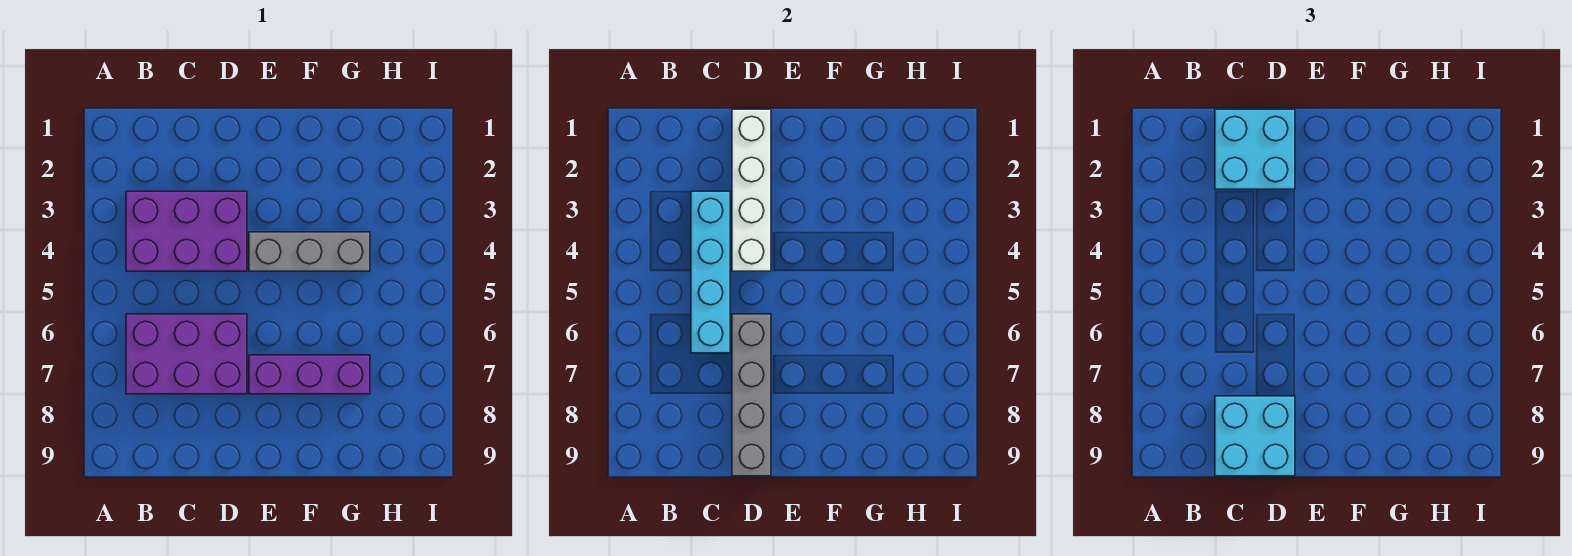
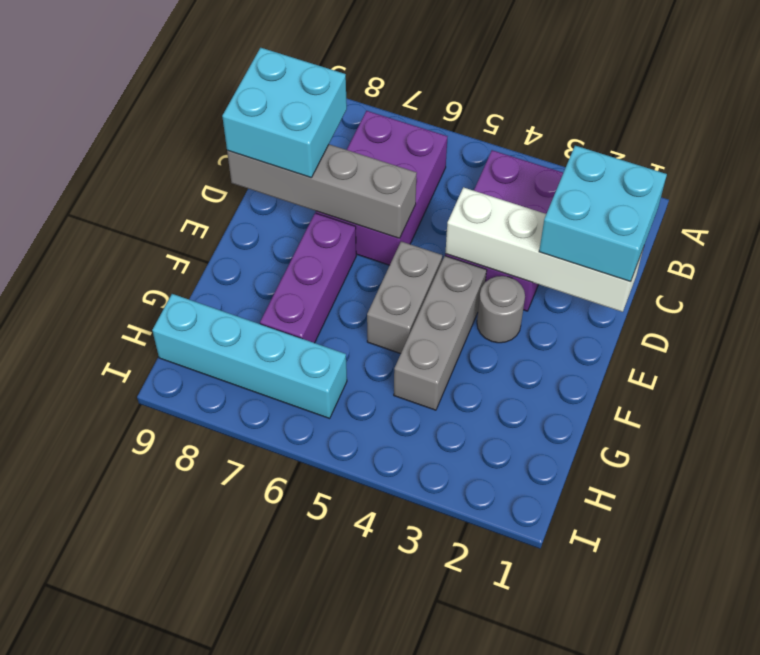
cyan brick C3:C6 level 2 -> cyan brick H6:H9 level 1
none -> grey round brick E3 level 1
none -> grey brick E5:F5 level 1

